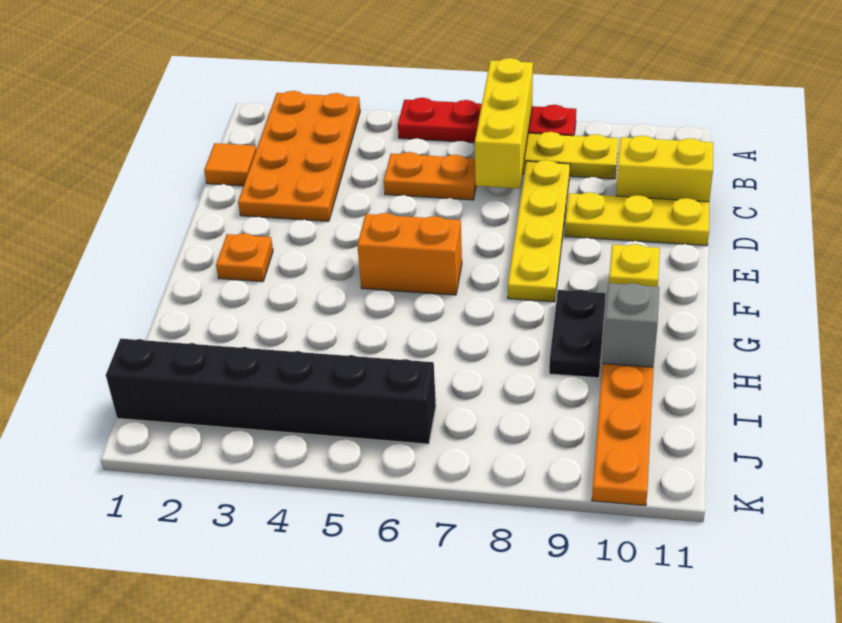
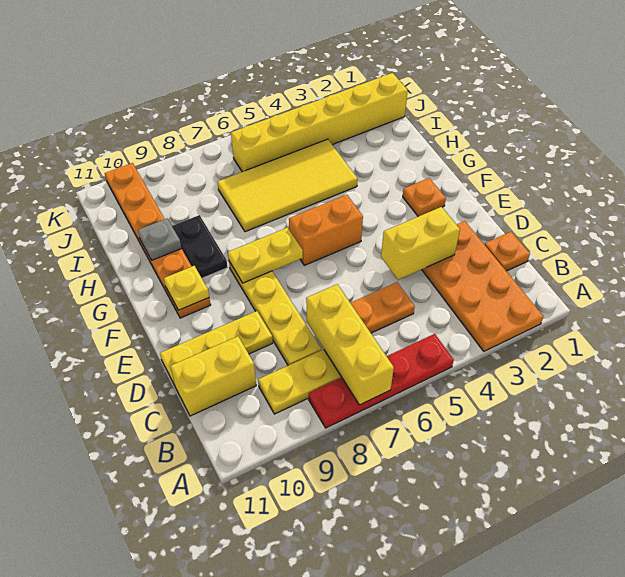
orange tile C1 level 1 -> orange plate C1 level 1
none -> yellow brick D3:D4 level 2
none -> yellow plate F7:F8 level 2
none -> yellow tile H4:I7 level 1
grey brick H10 level 2 -> grey plate H10 level 2
black brick J1:J6 level 1 -> yellow brick J1:J6 level 1

